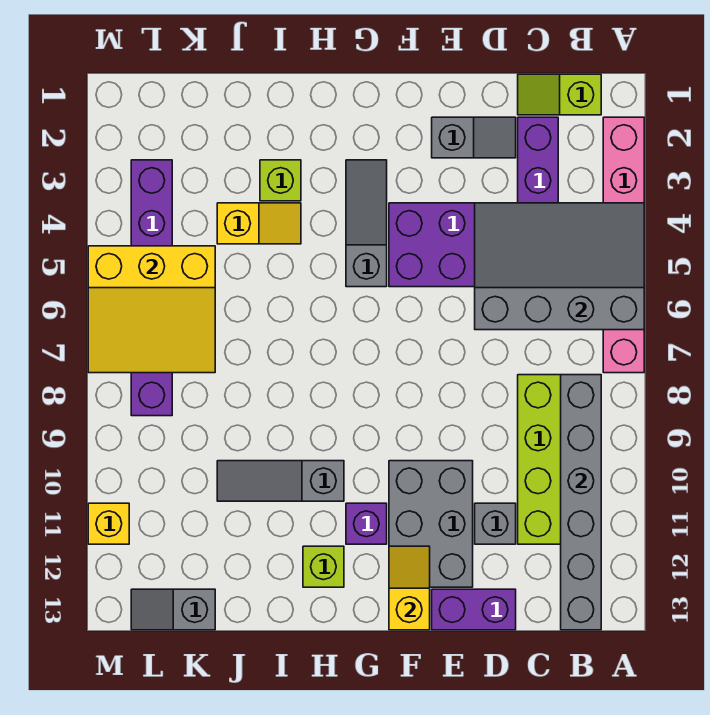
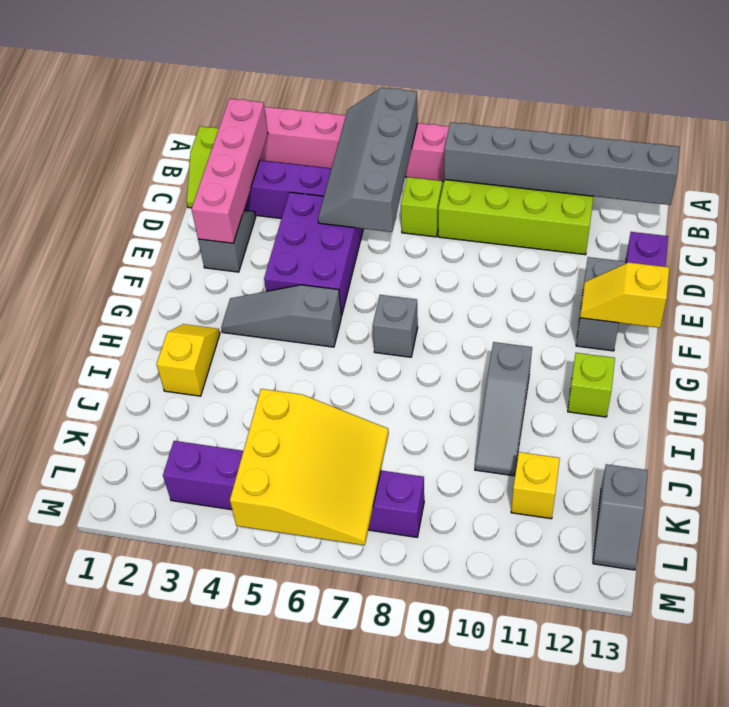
grey slope A4:D6 level 2 top 6 -> grey slope A5:D6 level 2 top 6
none -> pink brick B2:E2 level 2
grey brick D11 level 1 -> grey brick G7 level 1
grey brick E10:F12 level 1 -> grey brick E12:F12 level 1
purple brick G11 level 1 -> none
lime brick I3 level 1 -> lime brick C7 level 1
yellow slope I4:J4 level 1 top J -> yellow slope H2:I2 level 1 top I
yellow brick M11 level 1 -> yellow brick K11 level 1

